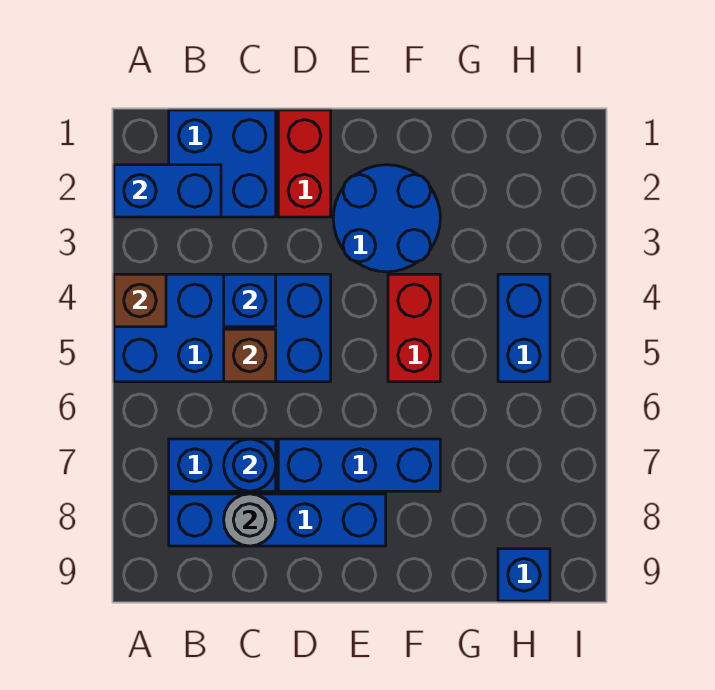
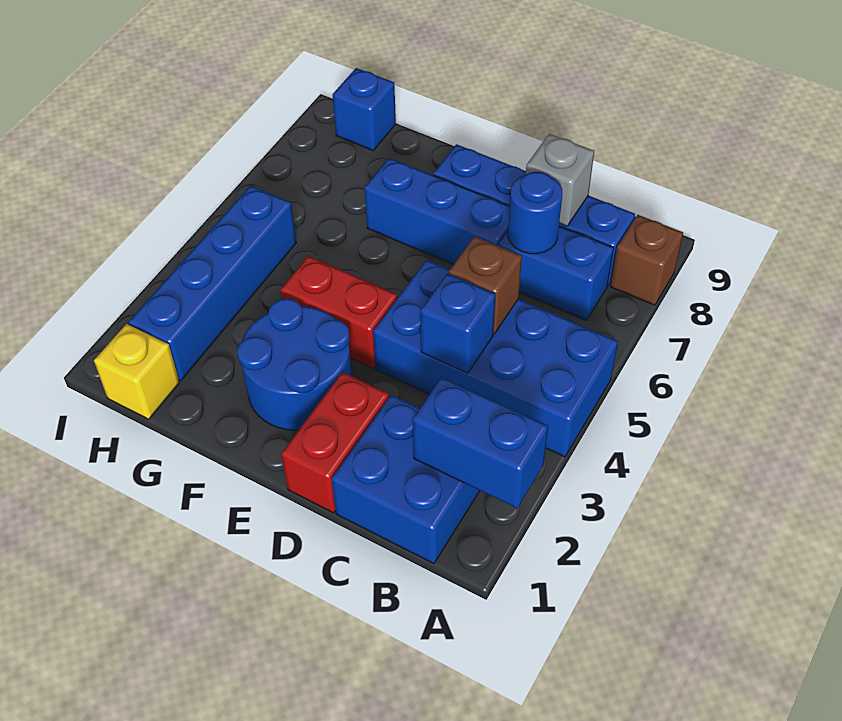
brown brick A4 level 2 -> brown brick A8 level 1
grey round brick C8 level 2 -> grey brick C8 level 2
red brick F4:F5 level 1 -> red brick E4:F4 level 1
none -> yellow brick H1 level 1
blue brick H4:H5 level 1 -> blue brick H2:H5 level 1

